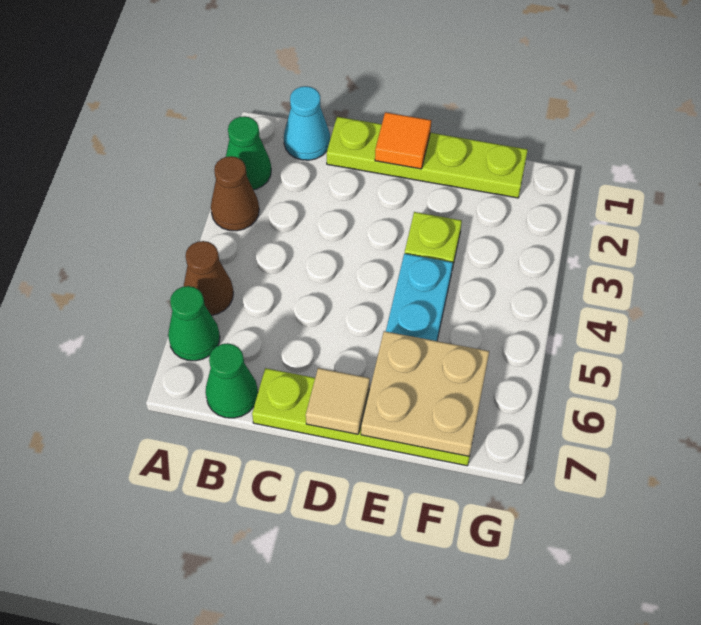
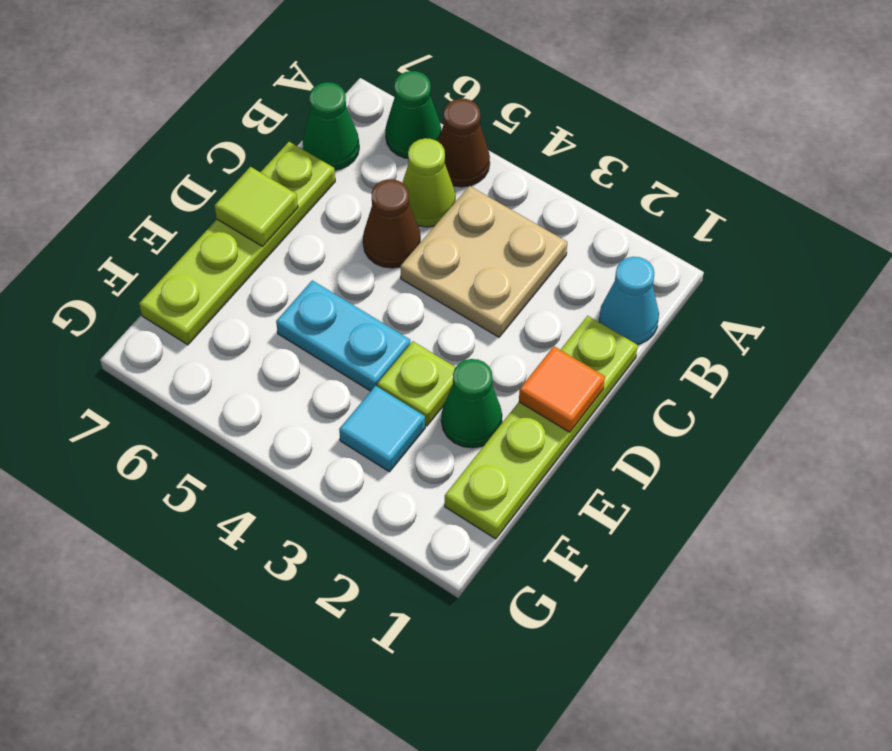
green cone A2 level 1 -> green cone E2 level 1
brown cone A3 level 1 -> brown cone C5 level 1
none -> lime cone B5 level 1
tan tile D7 level 2 -> lime tile D7 level 2
tan plate E6:F7 level 2 -> tan plate B3:C4 level 1
none -> cyan tile F3 level 1

